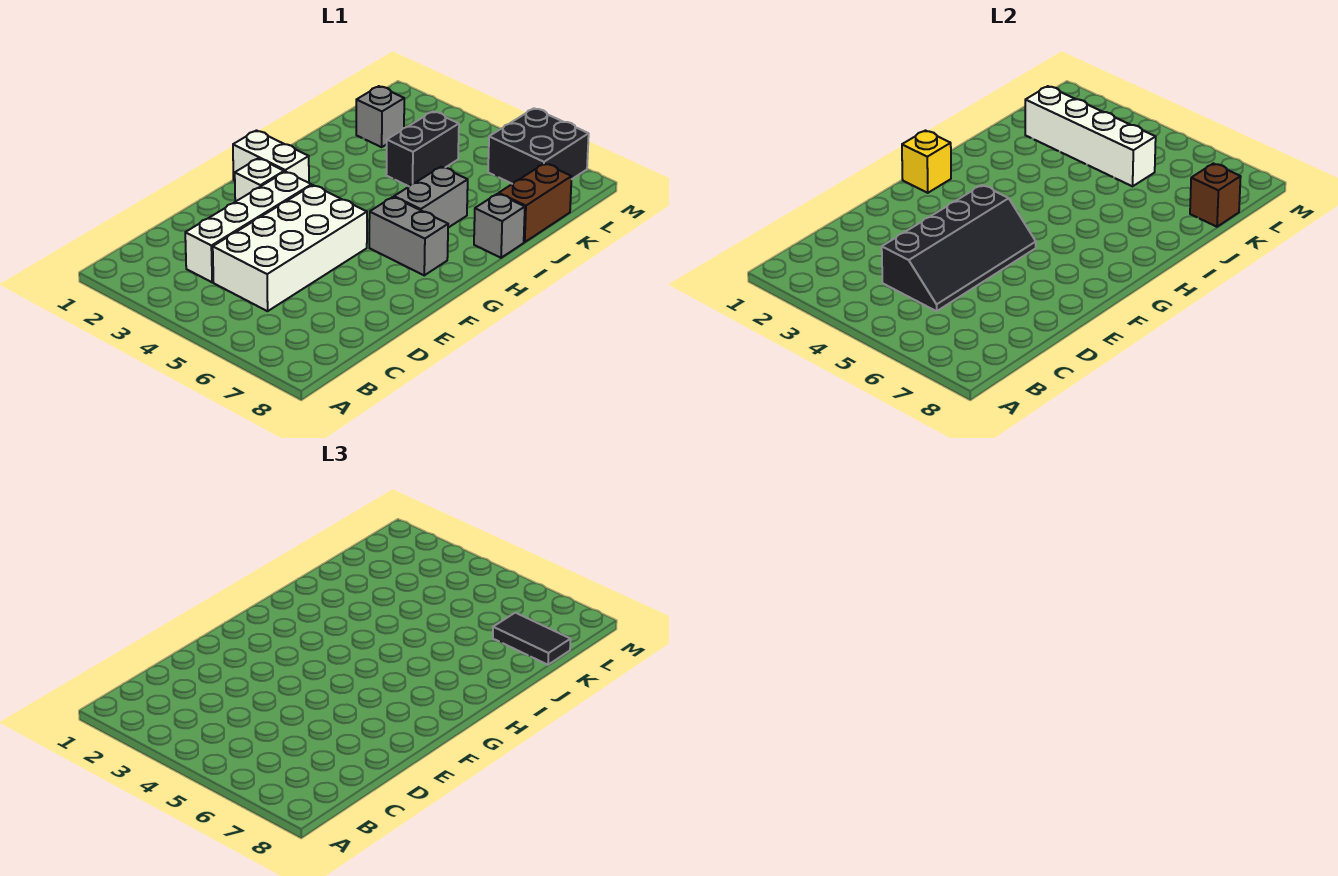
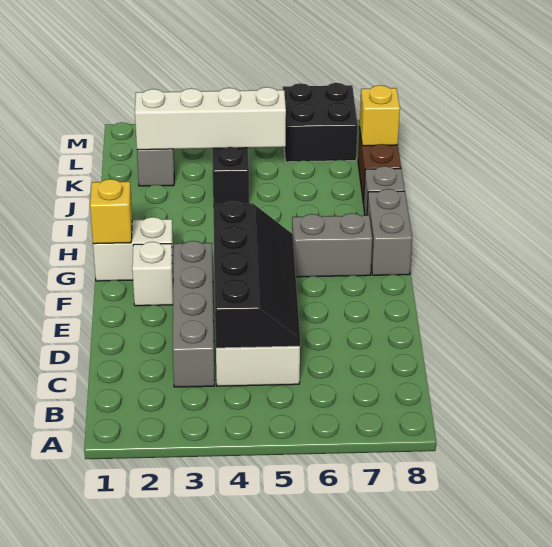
white brick C3:F3 level 1 -> grey brick C3:F3 level 1
grey brick H6:I6 level 1 -> grey brick G8:H8 level 1
black tile K7:K8 level 3 -> none
brown brick K8 level 2 -> yellow brick K8 level 2

